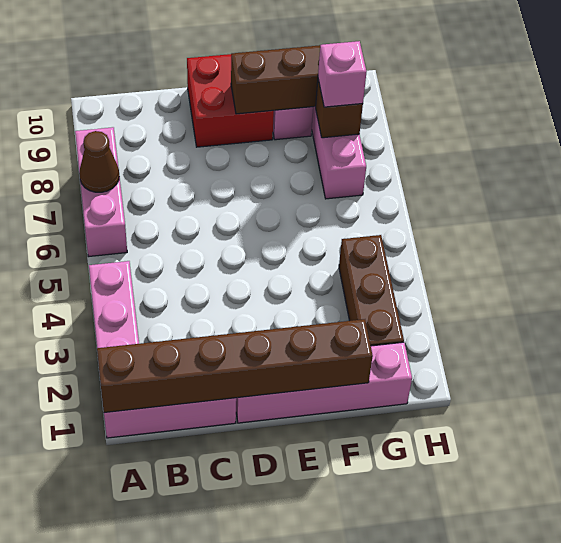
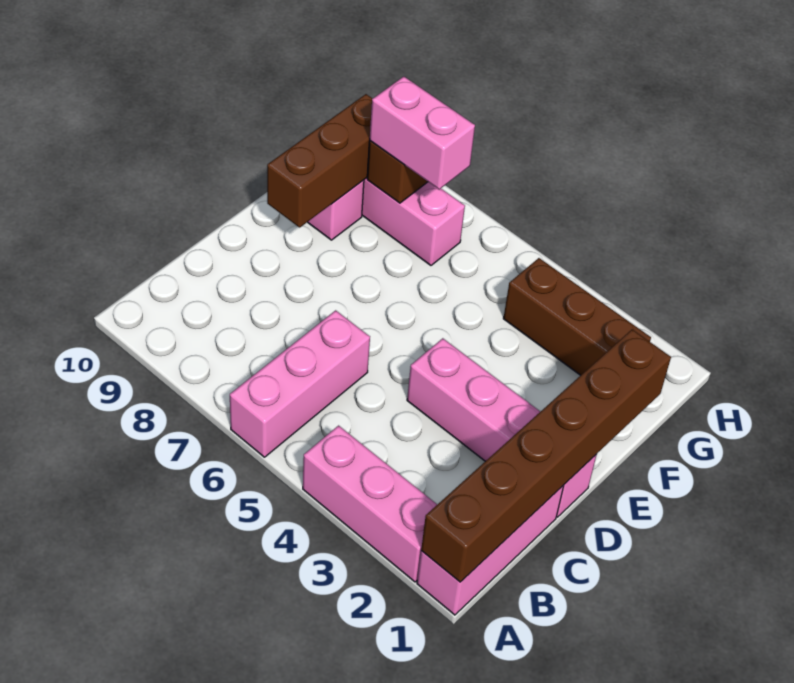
pink brick A6:A8 level 1 -> pink brick A6:C6 level 1
brown cone A7 level 2 -> none
pink brick D1:G1 level 1 -> pink brick D1:D4 level 1
red brick D9:E10 level 1 -> none
pink brick G8 level 3 -> pink brick G7:G8 level 3

